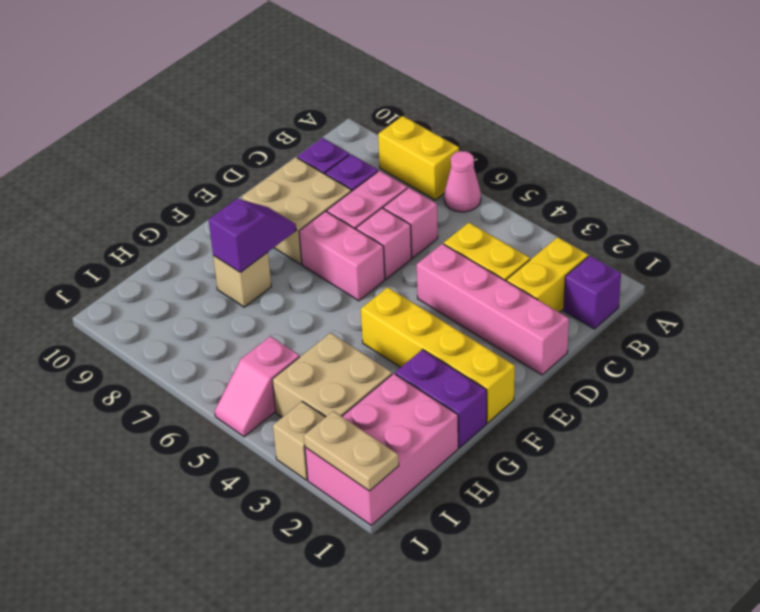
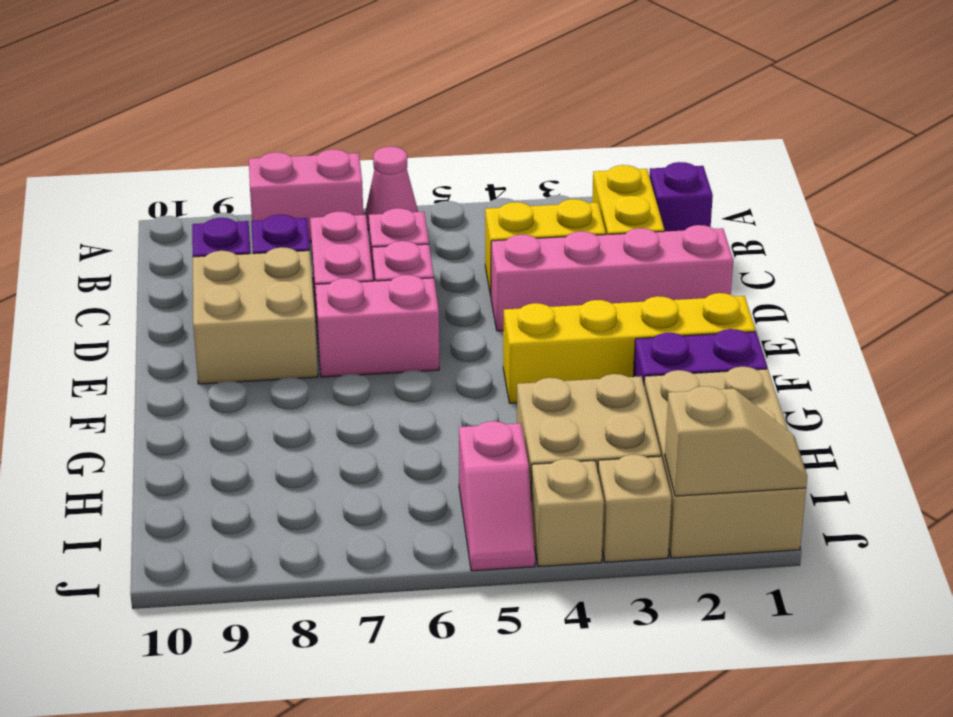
yellow brick A7:A8 level 1 -> pink brick A7:A8 level 1
purple slope F8:G8 level 2 top G -> none
tan brick G8 level 1 -> tan brick J4 level 1
pink brick H1:J2 level 1 -> tan brick H1:J2 level 1
tan plate J1:J2 level 2 -> tan slope J1:J2 level 2 top 2

